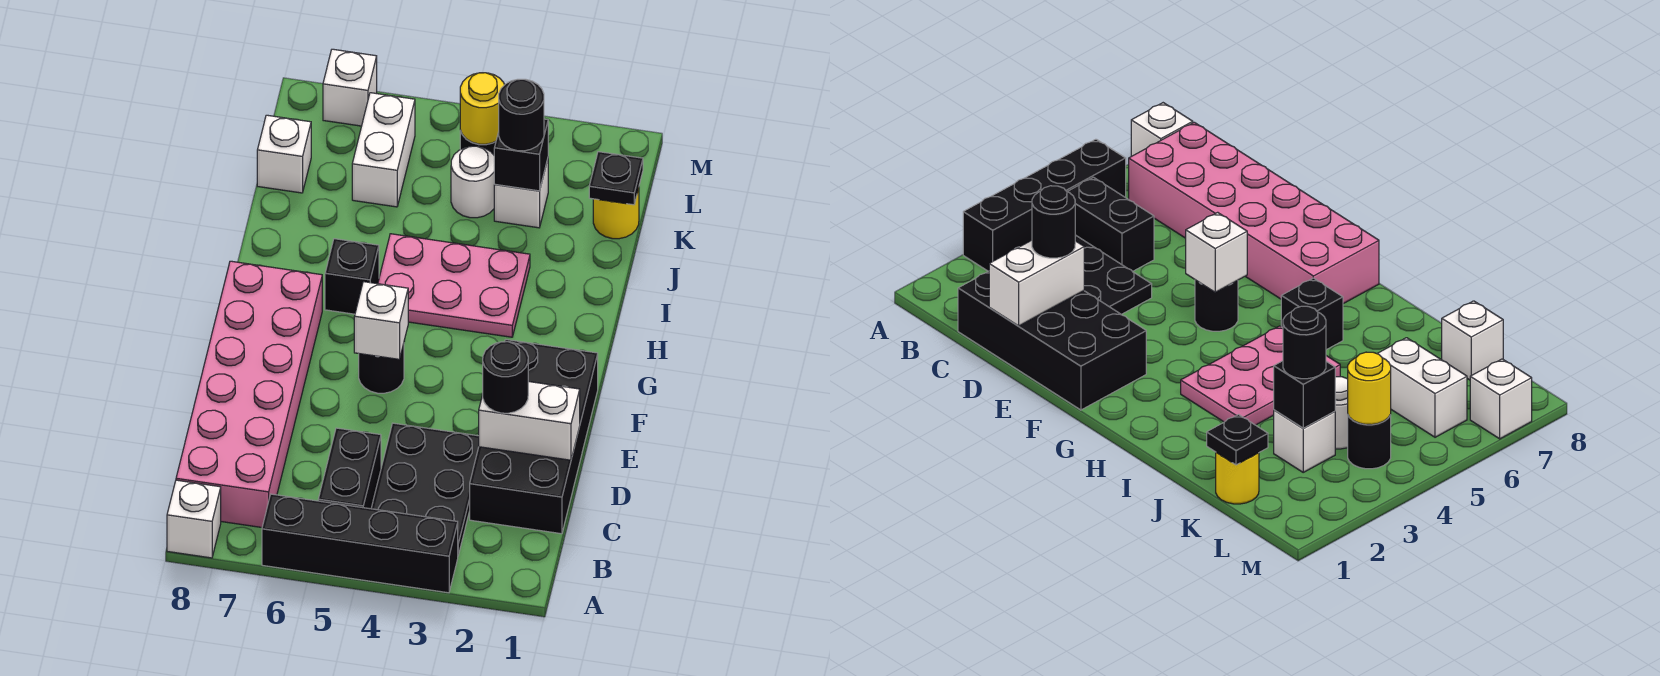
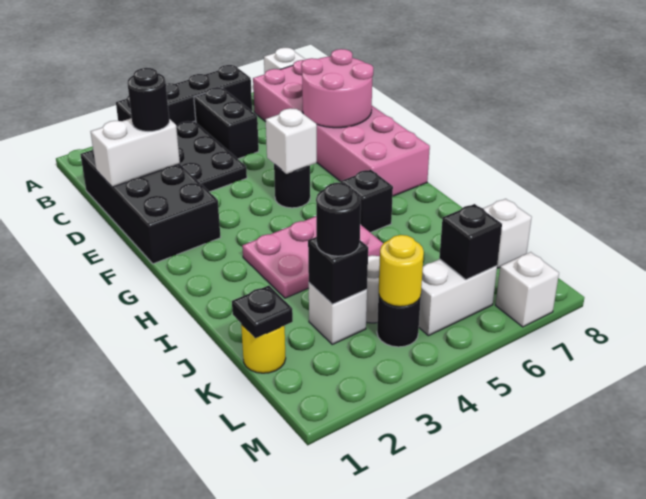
none -> pink round brick D7:E8 level 2
white brick K6:L6 level 1 -> white brick L5:L6 level 1
none -> black brick L6 level 2

